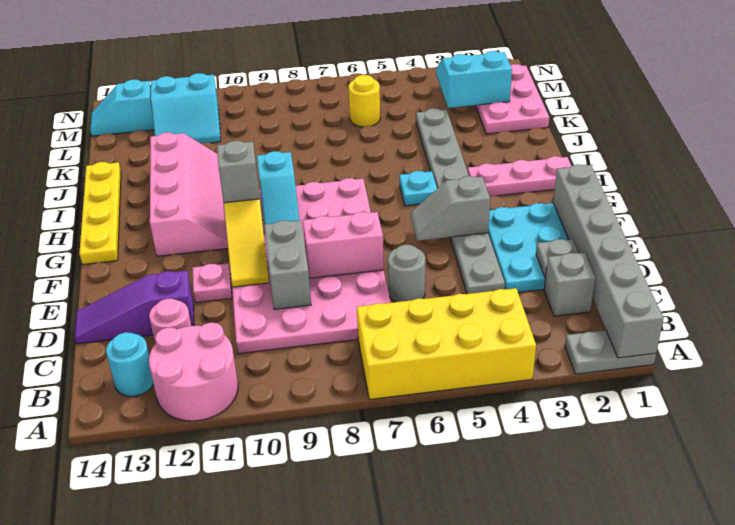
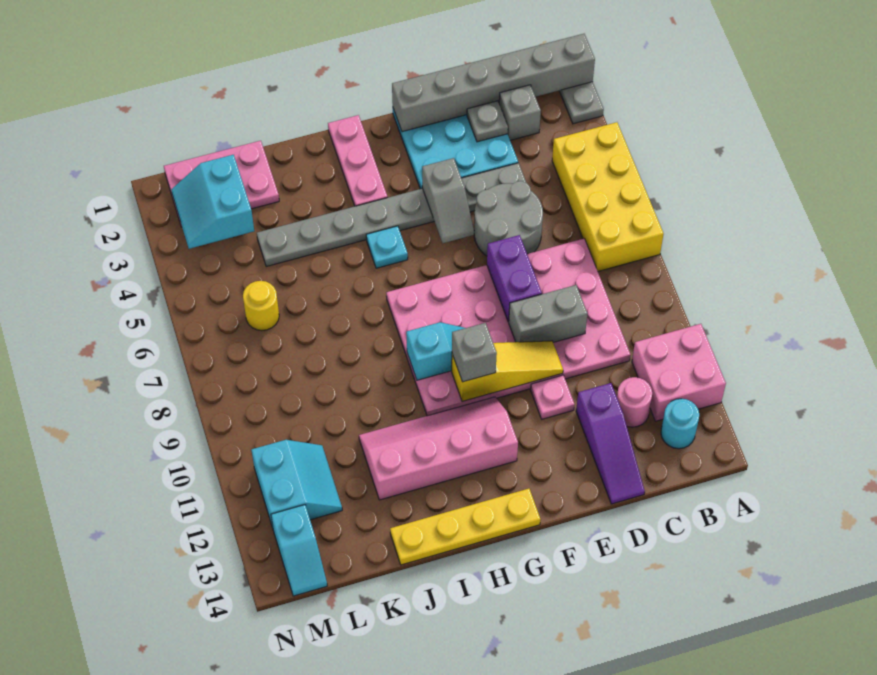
pink round brick A11:B12 level 1 -> pink brick A11:B12 level 1
grey round brick D6 level 1 -> grey round brick D5:E6 level 1
pink brick E7:E8 level 2 -> purple brick E7:E8 level 2

